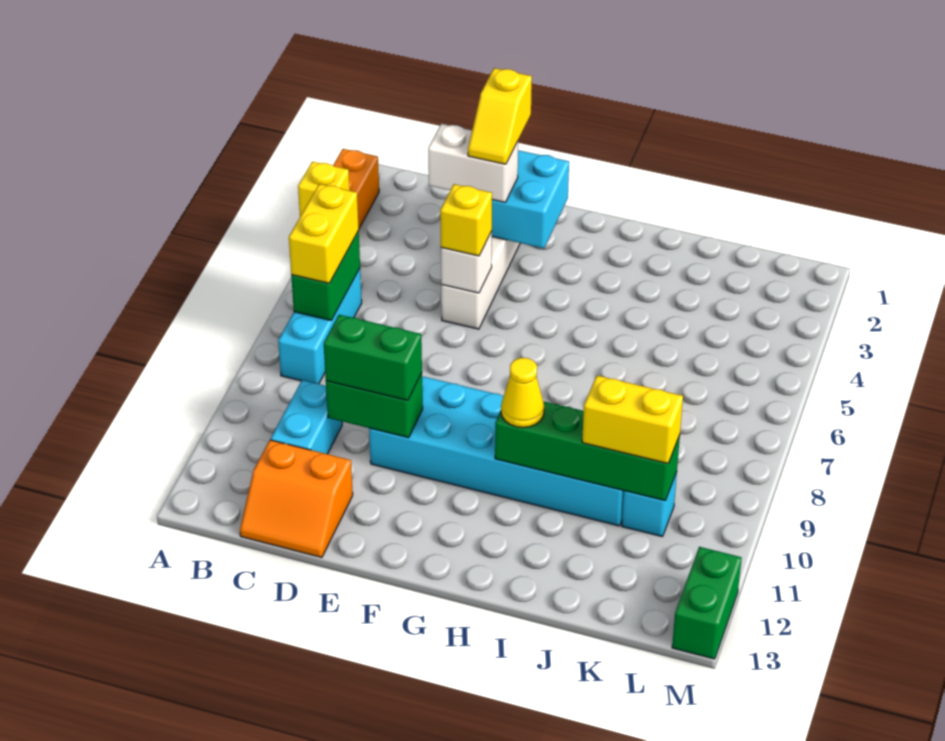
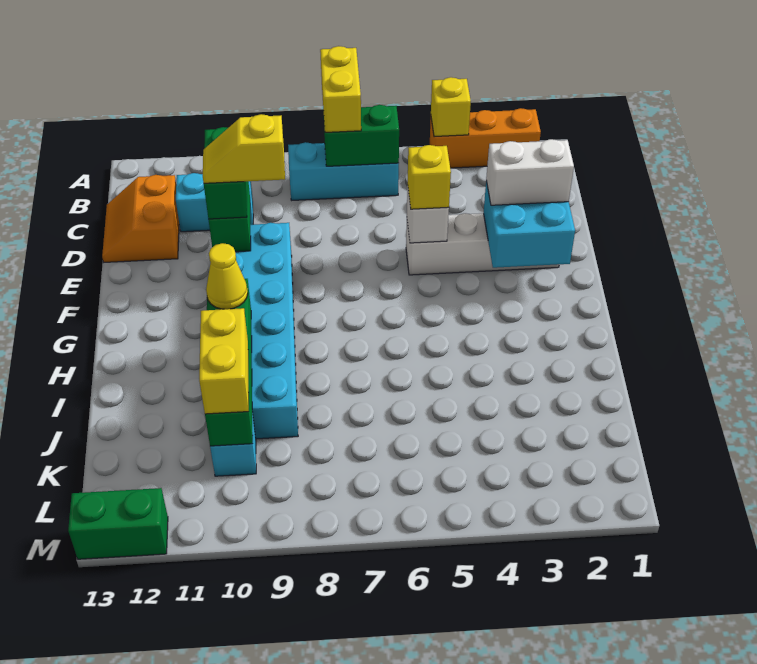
yellow brick B6:B7 level 3 -> yellow brick A7:B7 level 3
white brick D3:E3 level 3 -> white brick E2:E3 level 3
yellow slope E2:E3 level 4 top 2 -> yellow slope E9:E10 level 4 top 9

